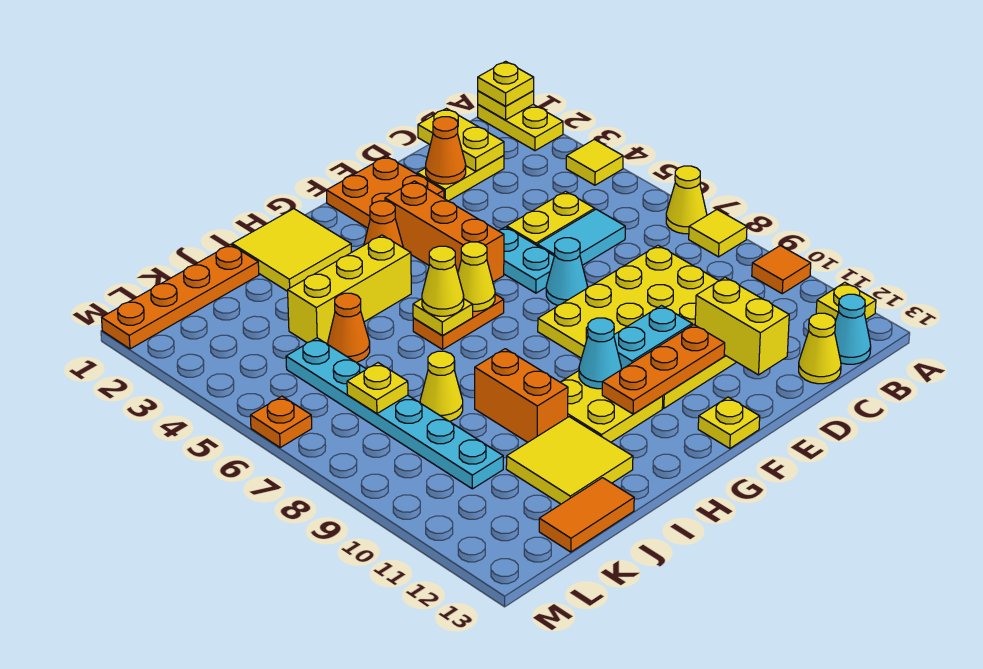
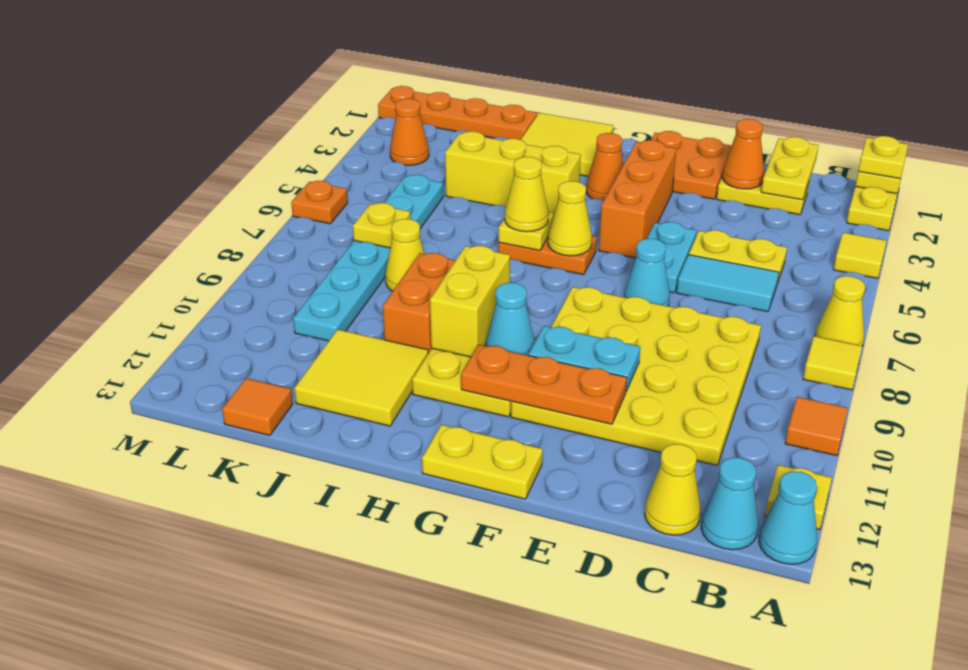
none -> cyan cone A13 level 1
yellow brick D11:D12 level 2 -> yellow brick H9:H10 level 2
yellow plate F13 level 1 -> yellow plate F13:G13 level 1
orange cone J5 level 1 -> orange cone L3 level 1
orange tile J13:K13 level 1 -> orange tile K13 level 1

